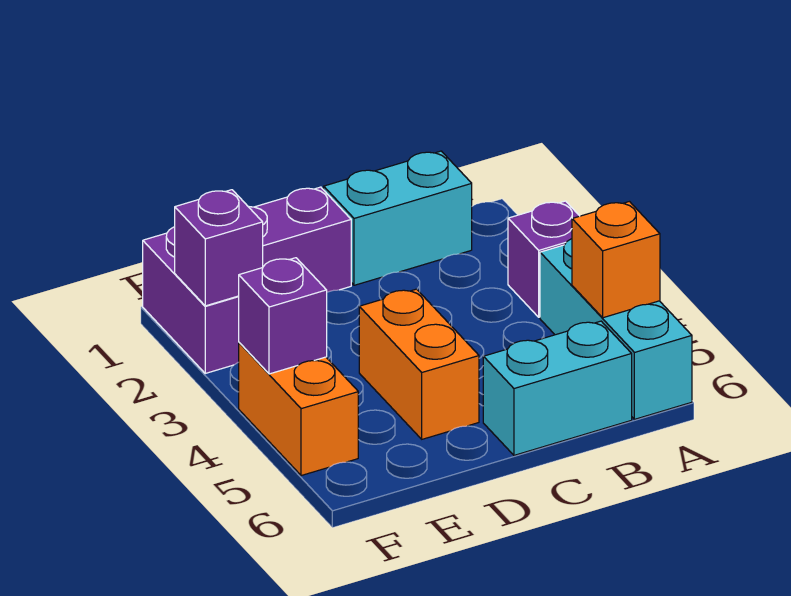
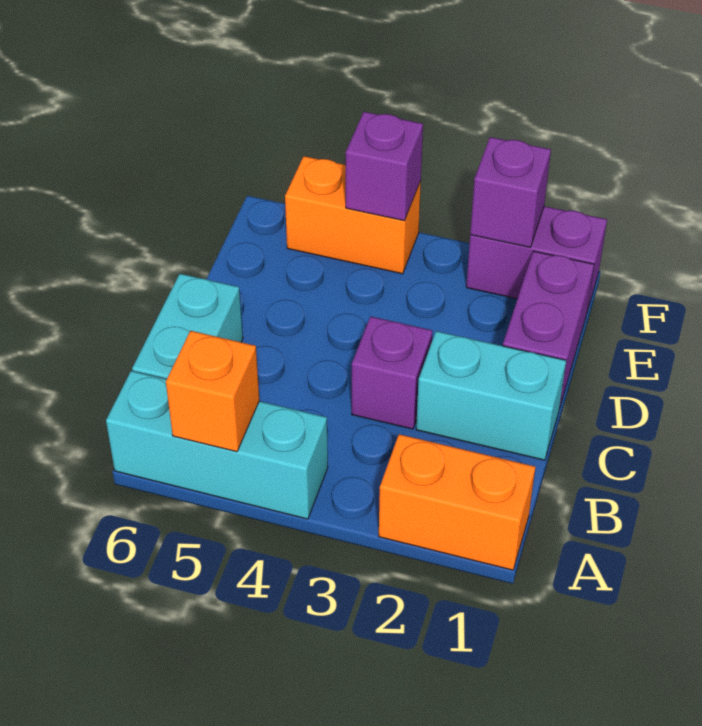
purple brick A3 level 1 -> purple brick C3 level 1
cyan brick B1:C1 level 1 -> cyan brick C1:C2 level 1
orange brick D4:D5 level 1 -> orange brick A1:A2 level 1

